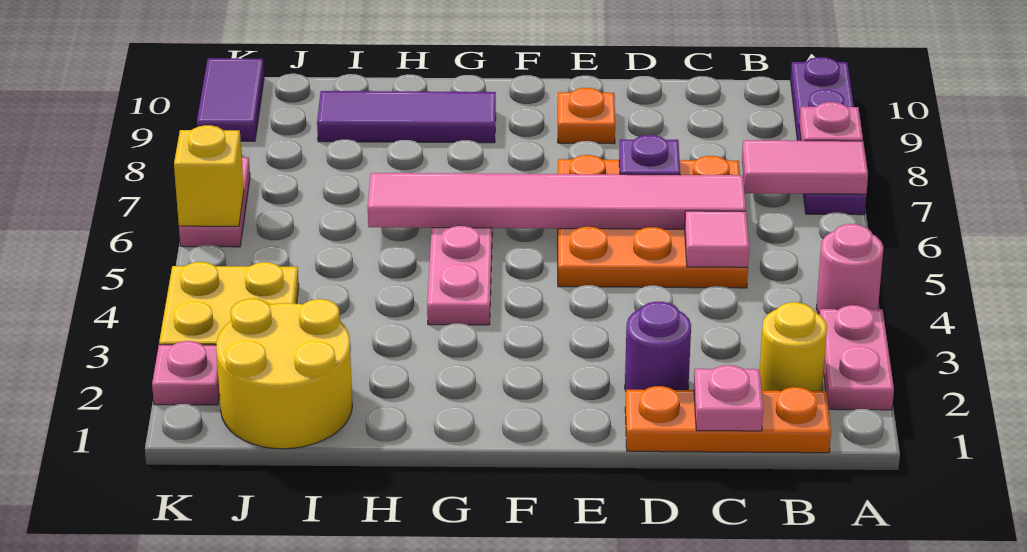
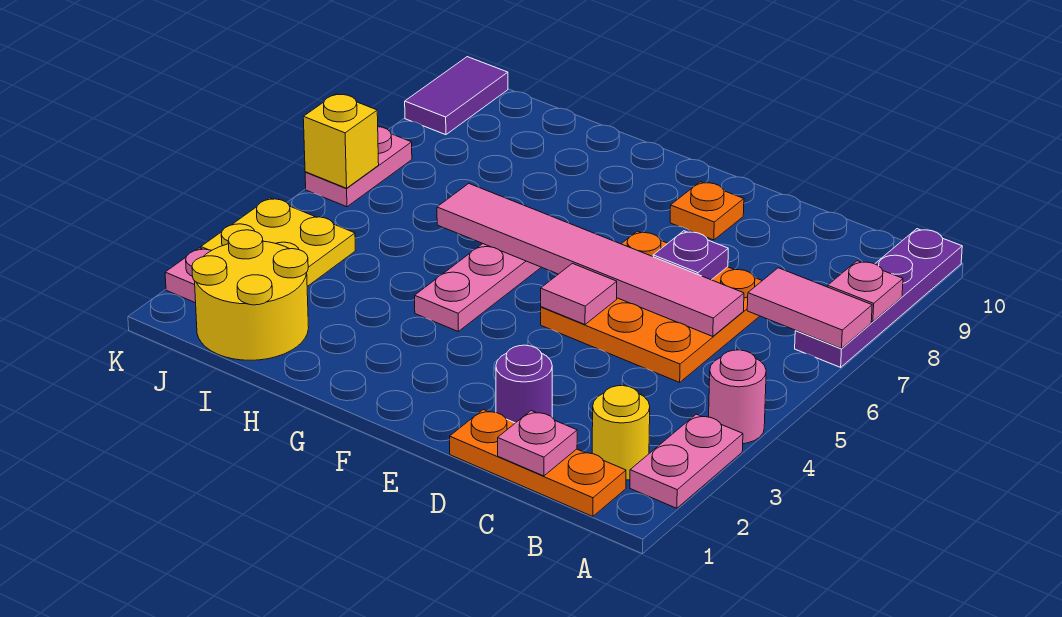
pink tile C5 level 2 -> pink tile E5 level 2
purple tile G9:I9 level 1 -> none

